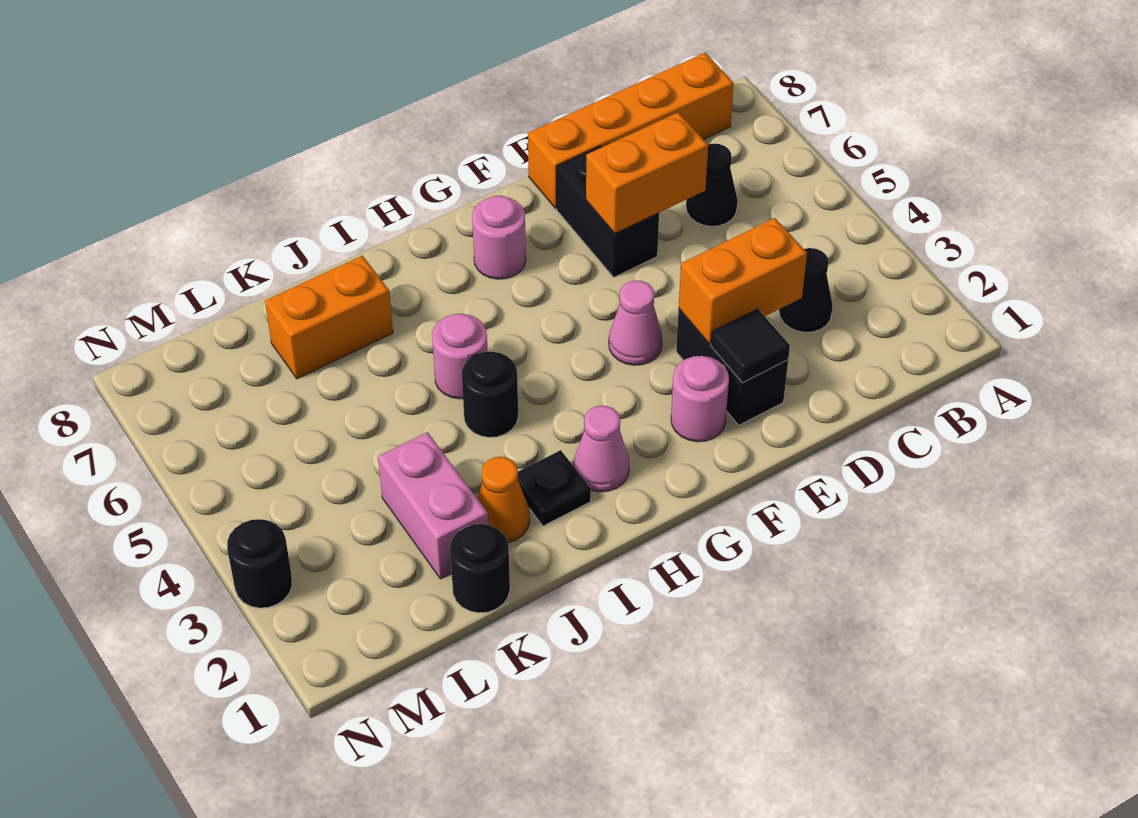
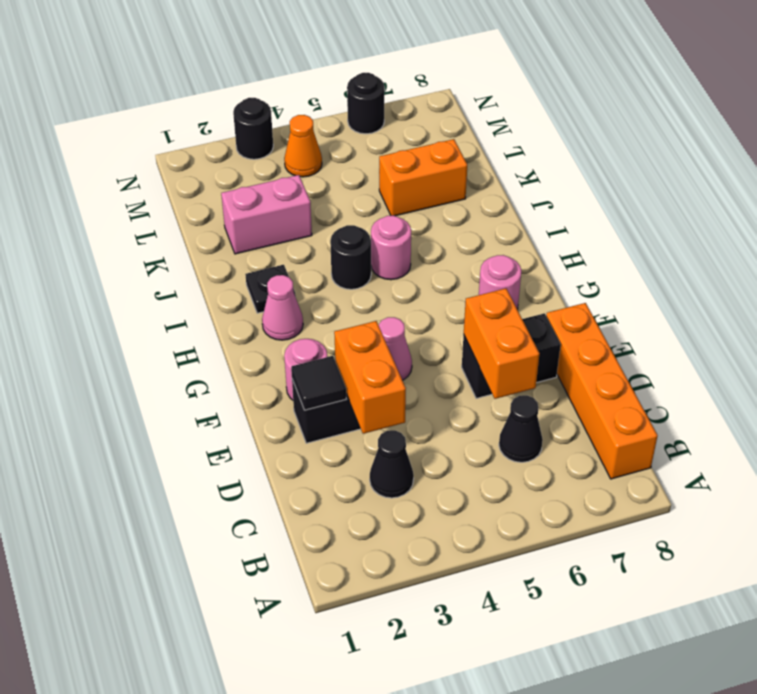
orange cone J2 level 1 -> orange cone M4 level 1
orange brick J7:K7 level 1 -> orange brick K6:K7 level 1
black round brick K1 level 1 -> black round brick N6 level 1

